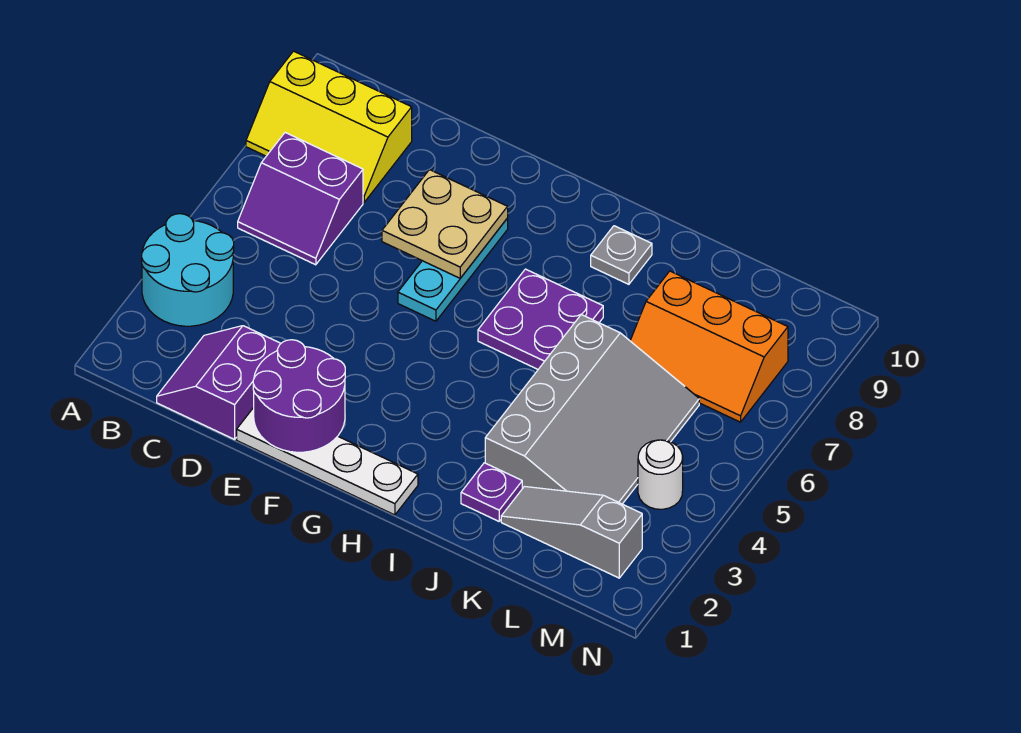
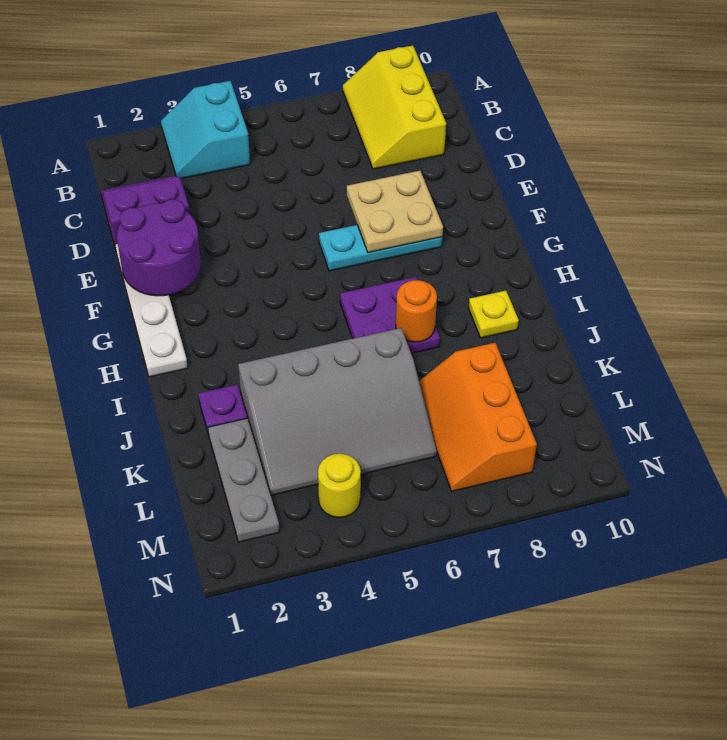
cyan round brick A3:B4 level 1 -> cyan slope A3:B4 level 1 top 4
purple slope B6:C7 level 1 top 7 -> none
none -> orange round brick I7 level 2
grey plate I9 level 1 -> yellow plate I9 level 1
grey slope K2:M2 level 1 top M -> grey plate K2:M2 level 1
white round brick M4 level 1 -> yellow round brick M4 level 1

